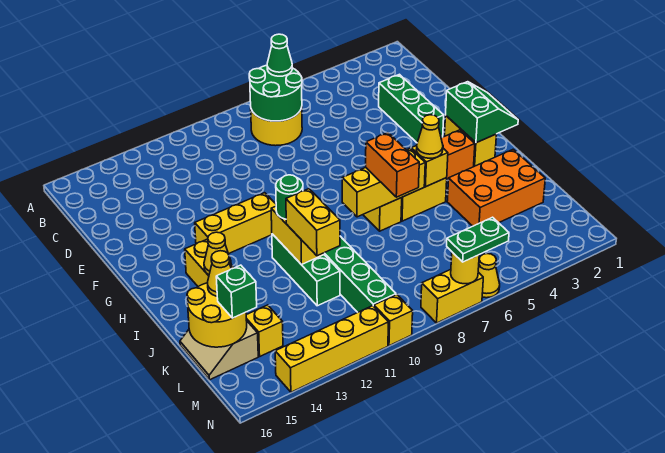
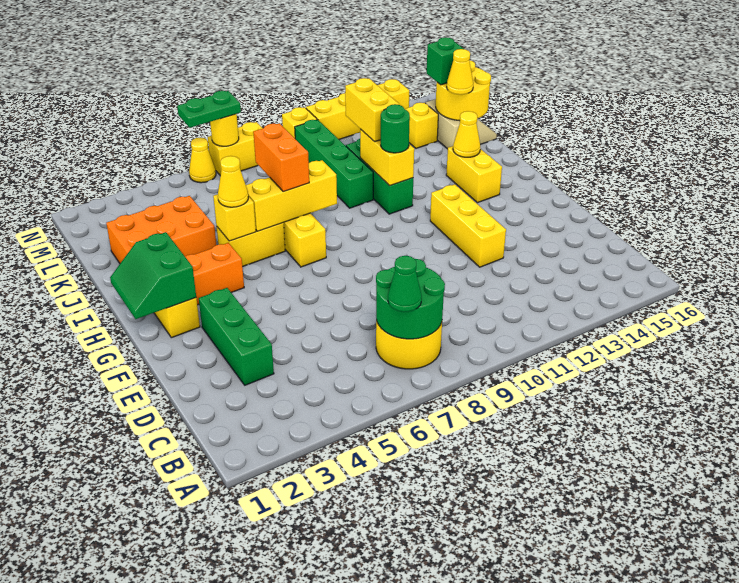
yellow brick G11:G13 level 1 -> yellow brick E12:G12 level 1

